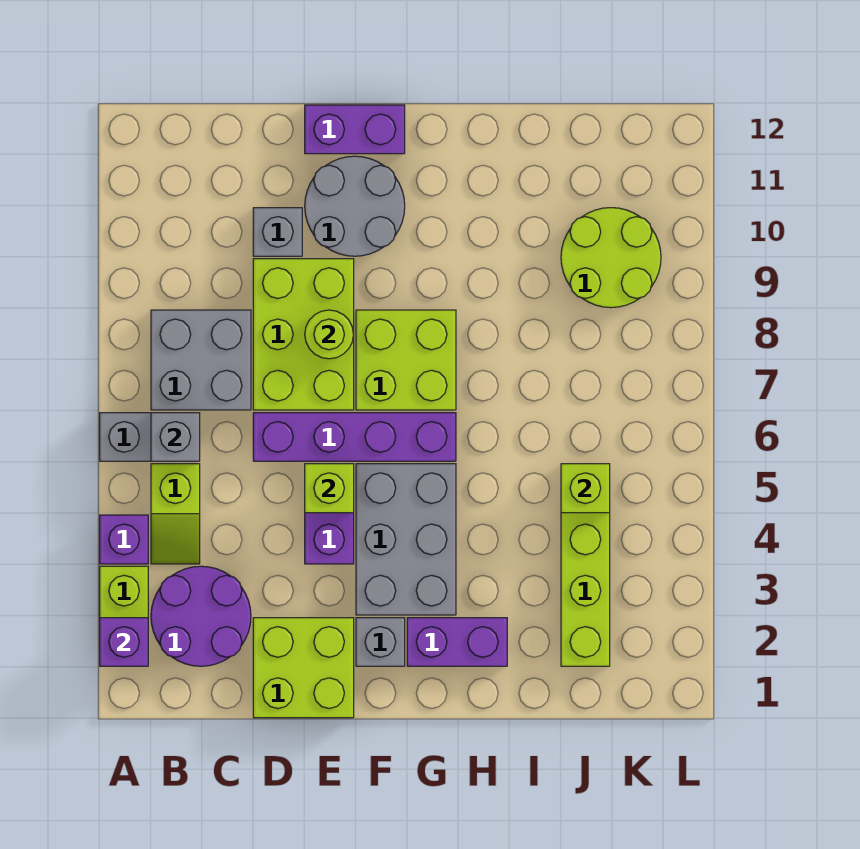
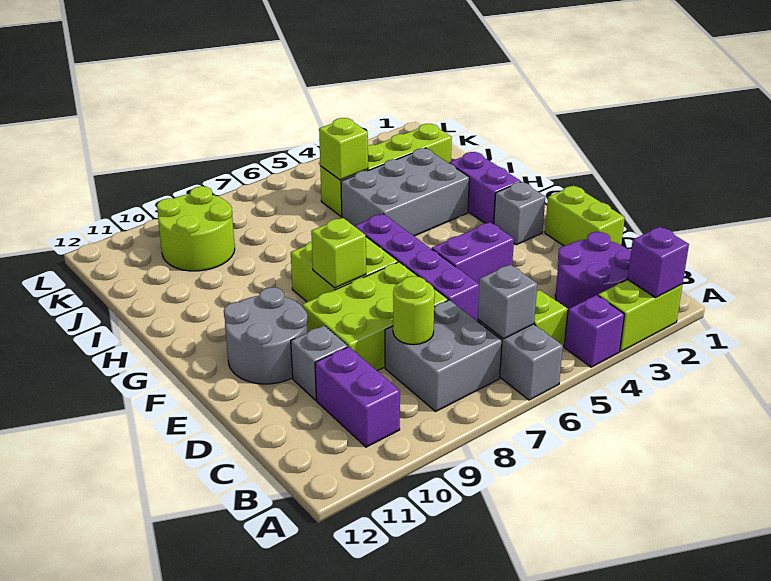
lime brick D1:E2 level 1 -> lime brick D1:E1 level 1
lime brick E5 level 2 -> lime brick F8 level 2
lime round brick E8 level 2 -> lime round brick C8 level 2
purple brick E12:F12 level 1 -> purple brick B10:C10 level 1
grey brick F3:G5 level 1 -> grey brick H3:I5 level 1

